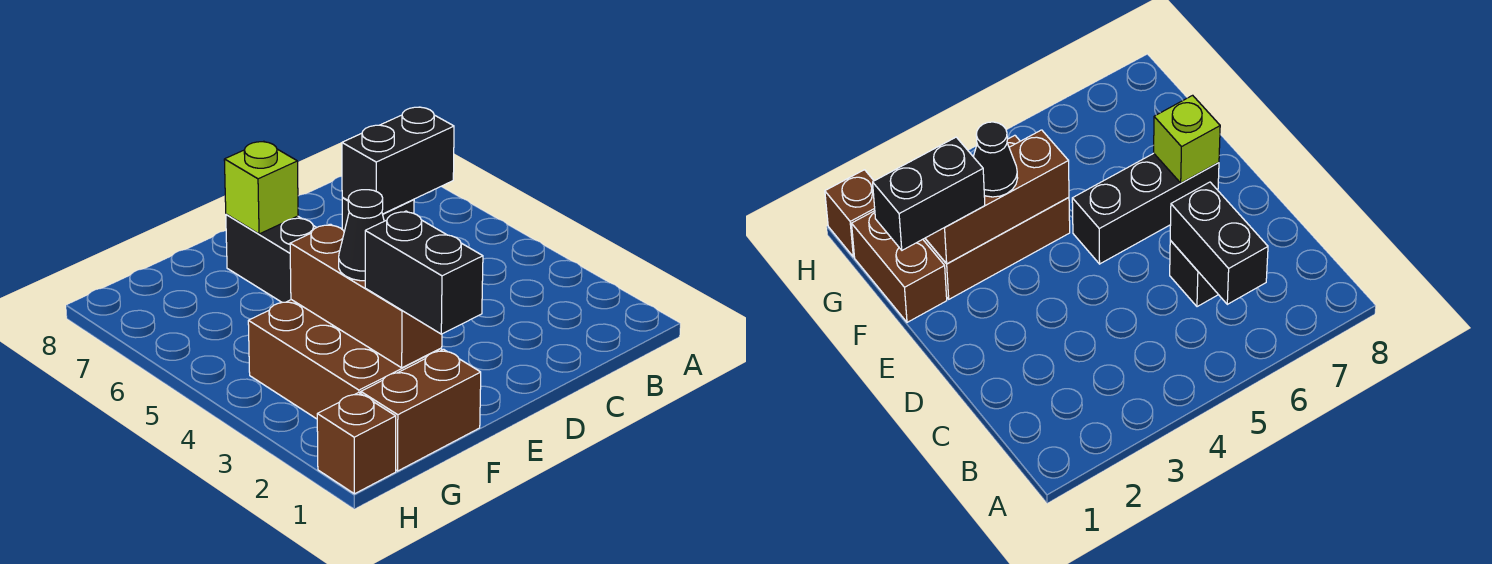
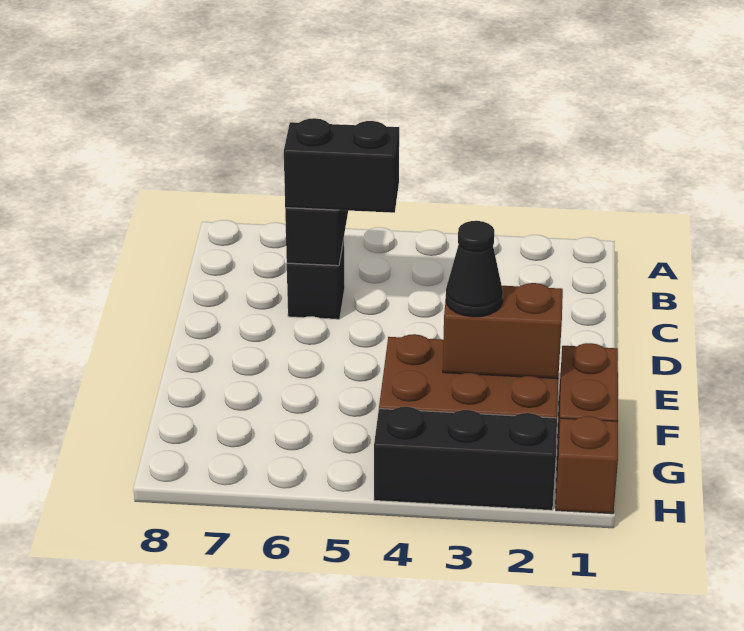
black brick E5:E7 level 1 -> black brick H2:H4 level 1
lime brick E7 level 2 -> none
black brick F1:F2 level 3 -> black brick C5:C6 level 3
brown brick F2:F4 level 2 -> brown brick F2:F3 level 2

